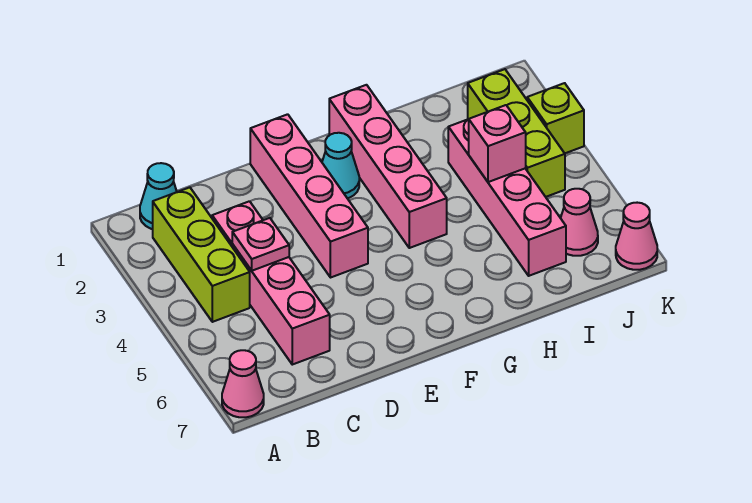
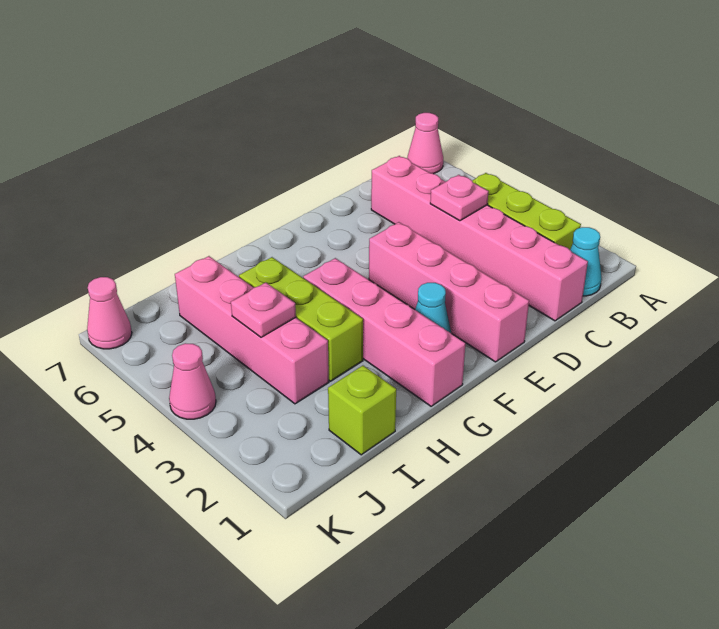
pink brick C3:C6 level 1 -> pink brick C1:C6 level 1
pink brick I4 level 2 -> pink plate I4 level 2
lime brick J2:J4 level 1 -> lime brick H3:H5 level 1
pink cone J6 level 1 -> pink cone K4 level 1
lime brick K3 level 1 -> lime brick I1 level 1

